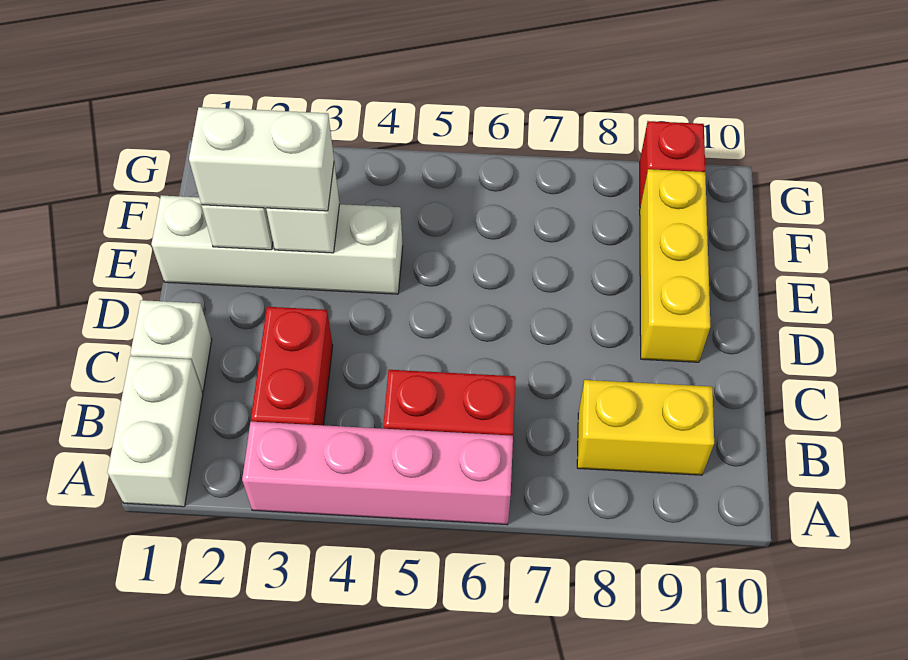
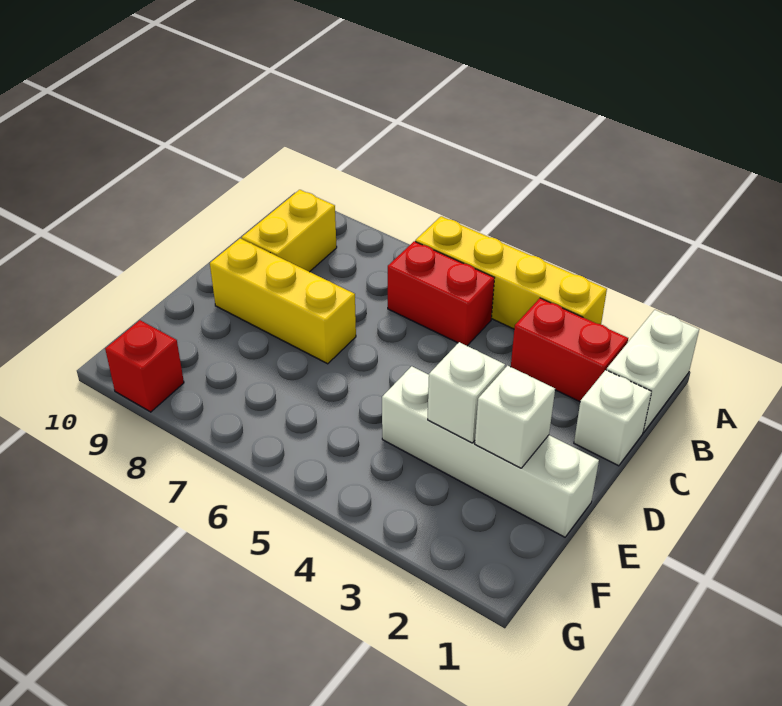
pink brick A3:A6 level 1 -> yellow brick A3:A6 level 1
red brick B3:C3 level 1 -> red brick B2:B3 level 1
yellow brick B8:B9 level 1 -> yellow brick B9:C9 level 1
yellow brick D9:F9 level 1 -> yellow brick D7:D9 level 1
white brick E2:E3 level 3 -> none

